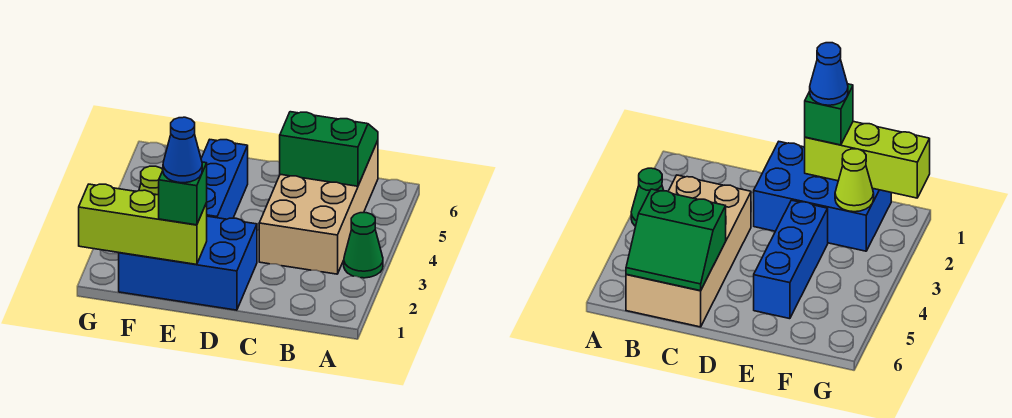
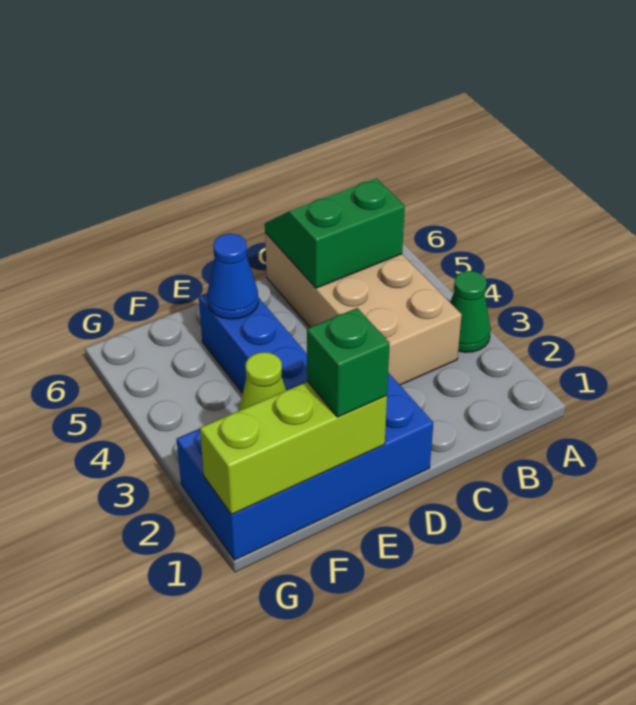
blue brick D1:F2 level 1 -> blue brick D1:G2 level 1
blue cone E1 level 4 -> blue cone E5 level 2

